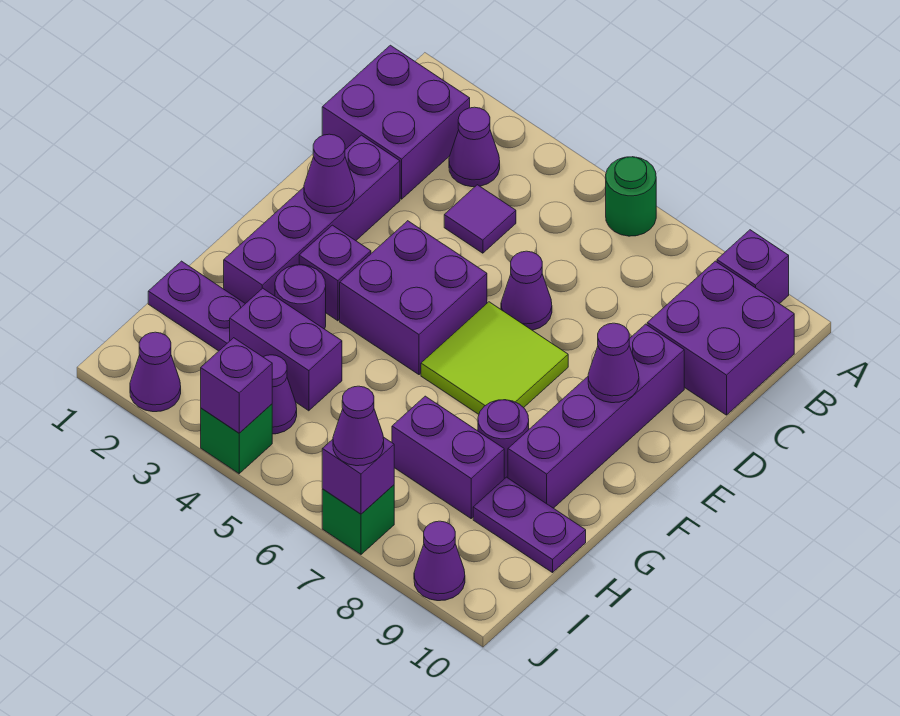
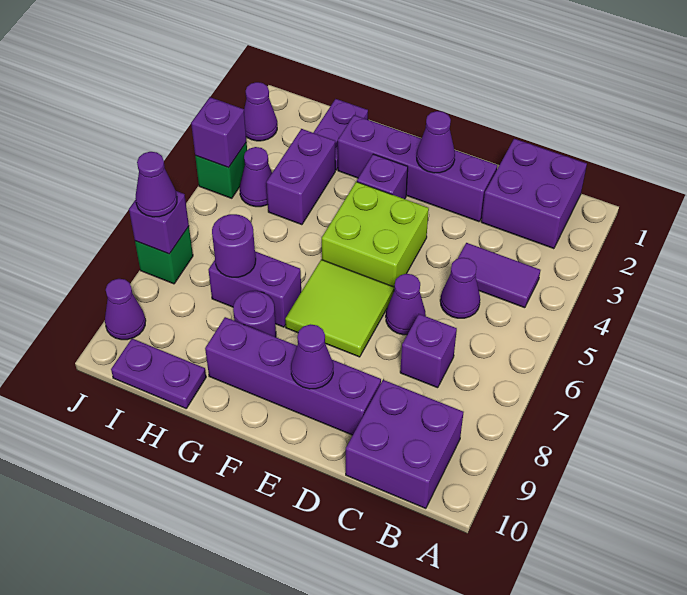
green round brick A6 level 1 -> none
purple brick A9 level 1 -> purple brick C7 level 1
purple cone B3 level 1 -> purple cone C5 level 1
purple tile C4 level 1 -> purple tile B4:C4 level 1
purple brick E4:F5 level 1 -> lime brick E4:F5 level 1
purple round brick G3 level 1 -> purple round brick H7 level 2
purple brick H7:H8 level 1 -> purple brick G7:H7 level 1
purple plate H9:H10 level 1 -> purple plate H10:I10 level 1

